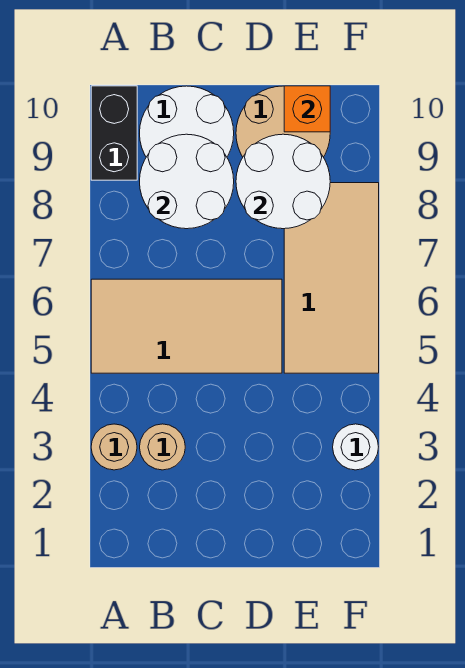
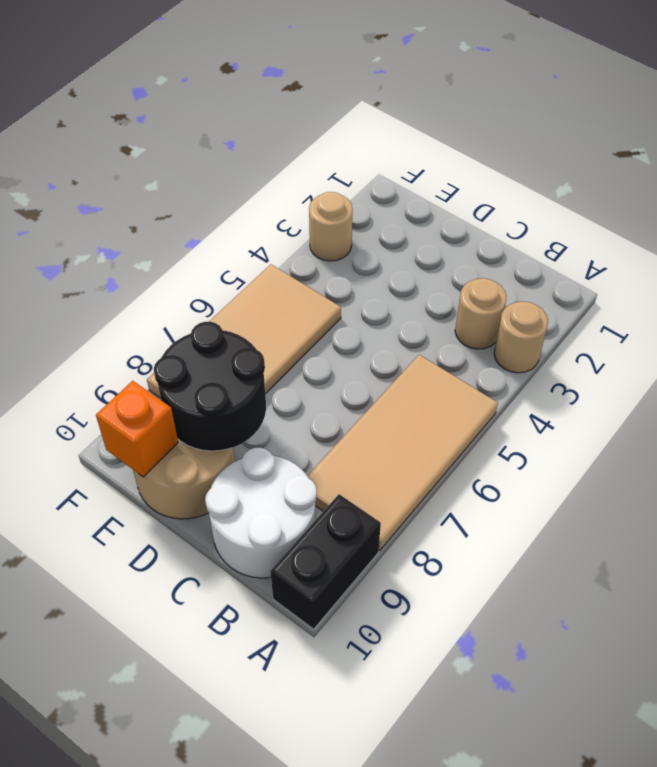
tan tile A5:D6 level 1 -> tan tile A5:B8 level 1
white round brick B8:C9 level 2 -> none
white round brick D8:E9 level 2 -> black round brick D8:E9 level 2
white round brick F3 level 1 -> tan round brick F3 level 1

